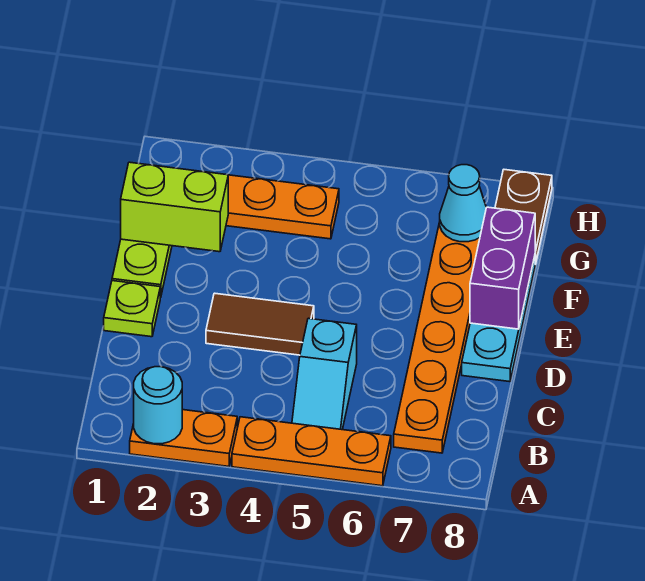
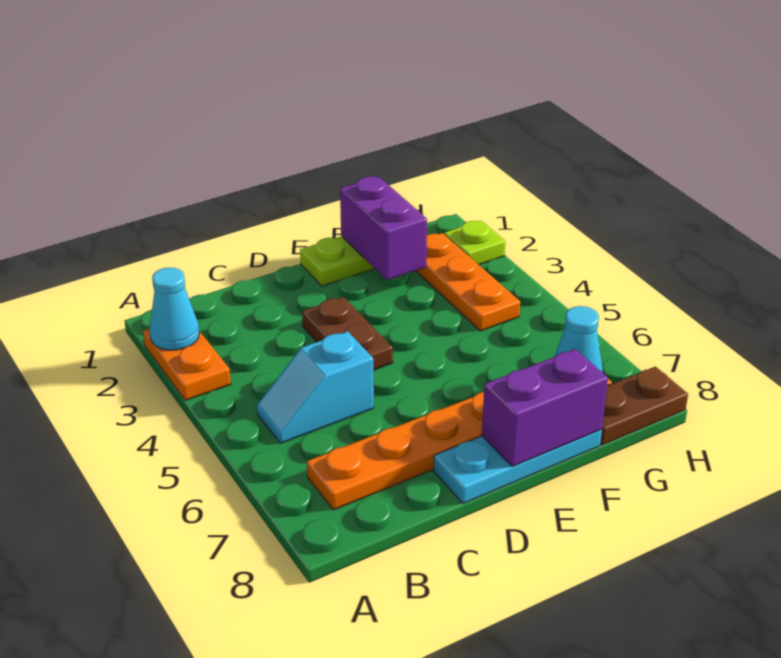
cyan round brick A2 level 2 -> cyan cone A2 level 2
orange plate A4:A6 level 1 -> none
lime plate D1 level 1 -> lime plate H2 level 1
brown tile D3:D4 level 1 -> brown plate D3:D4 level 1
lime brick F1:F2 level 2 -> purple brick F1:F2 level 2

